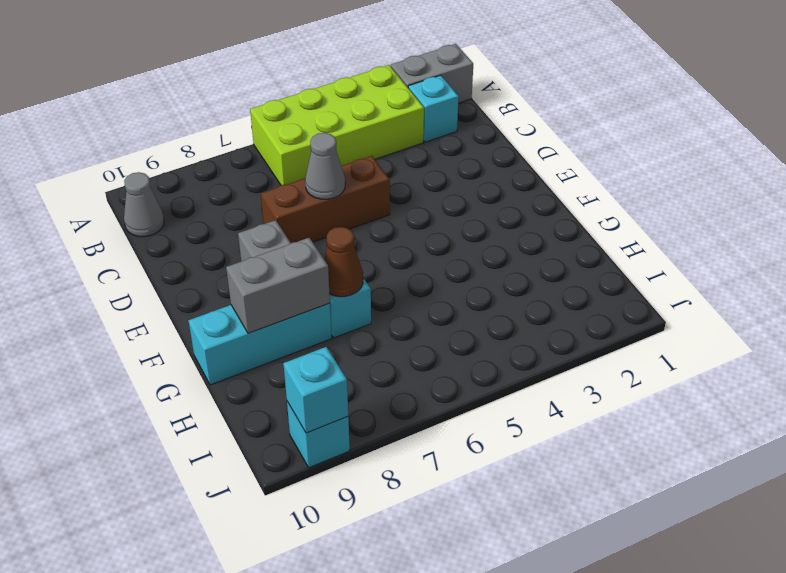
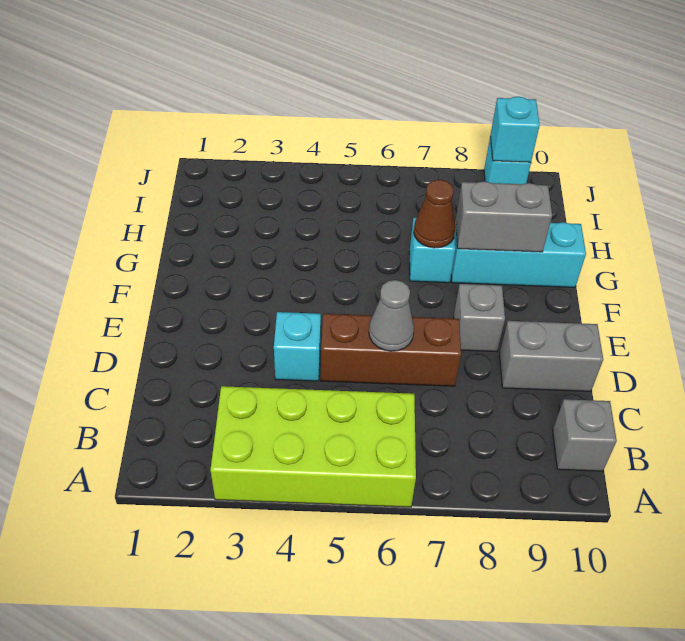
grey brick A1:A2 level 1 -> grey brick D9:D10 level 1
cyan brick B2 level 1 -> cyan brick D4 level 1
grey cone B10 level 1 -> grey brick B10 level 1

